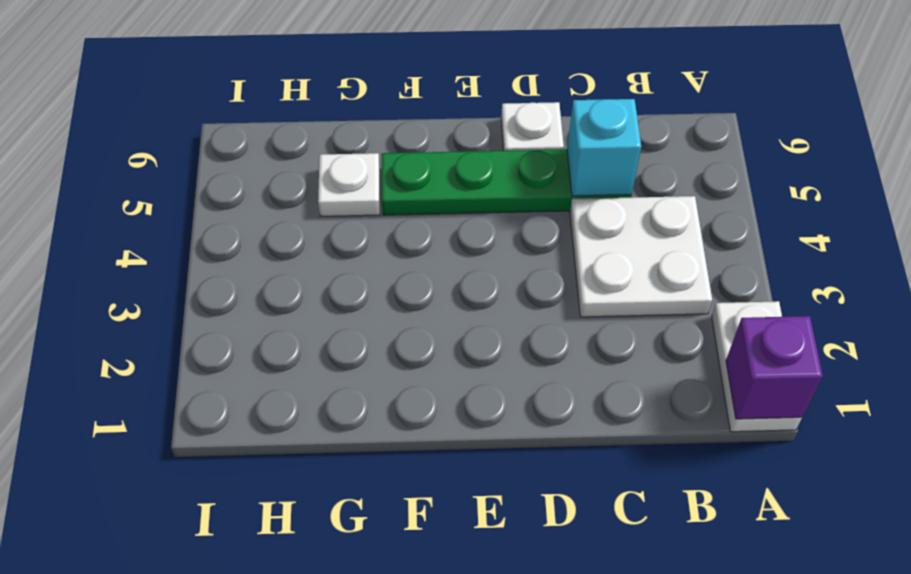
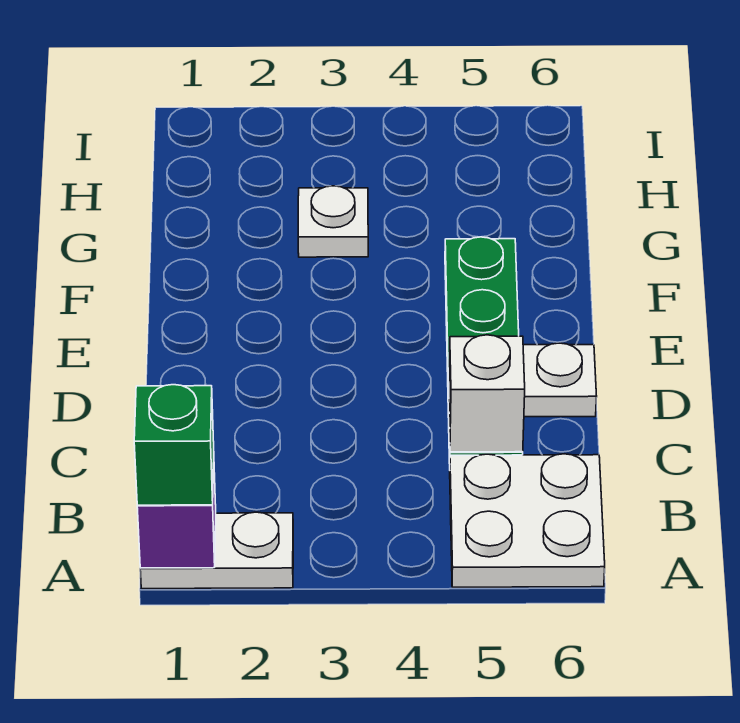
none -> green brick A1 level 3
white plate B3:C4 level 1 -> white plate A5:B6 level 1
cyan brick C5 level 2 -> white brick C5 level 2
white plate G5 level 1 -> white plate G3 level 1

